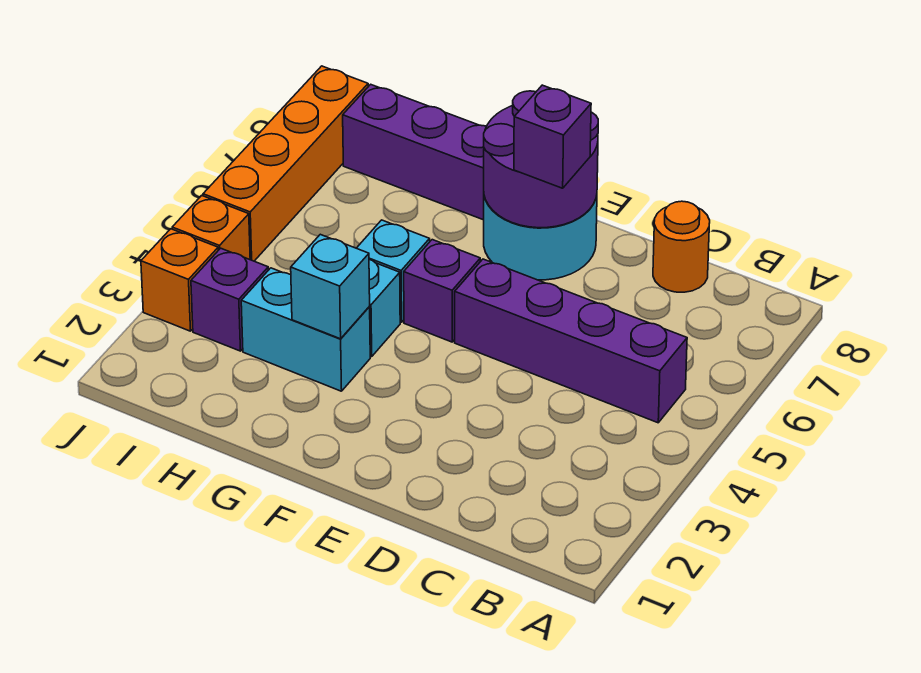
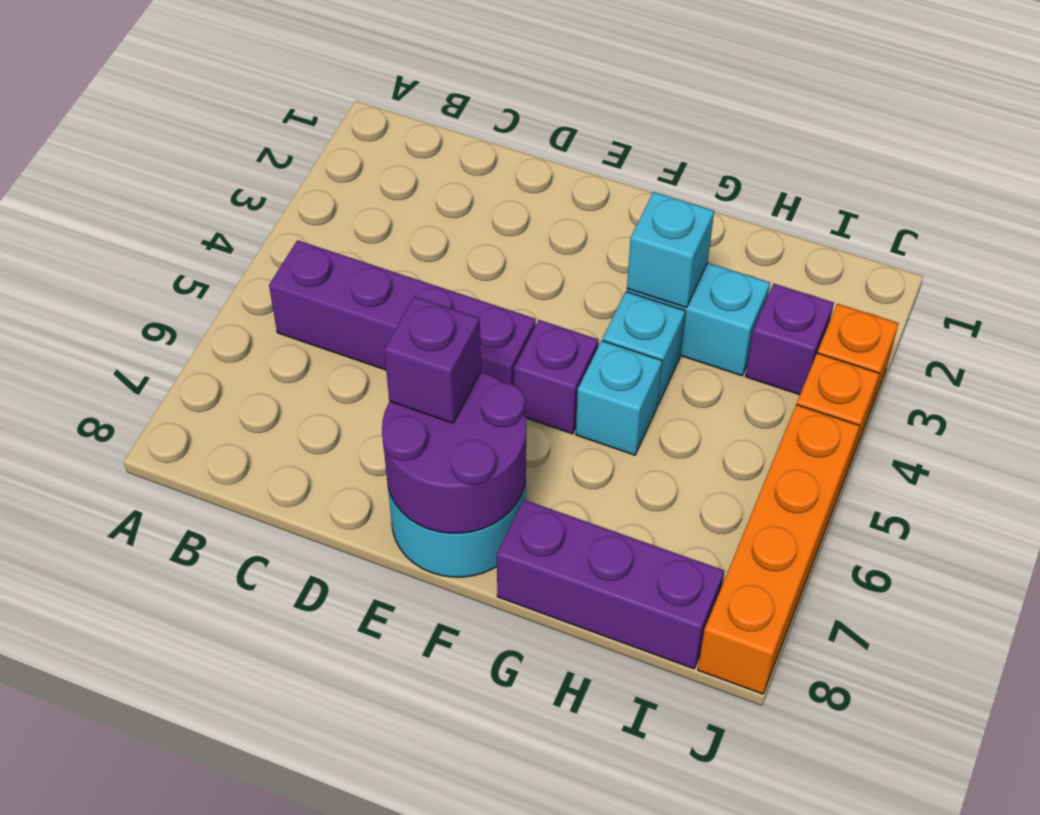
orange round brick C8 level 1 -> none

